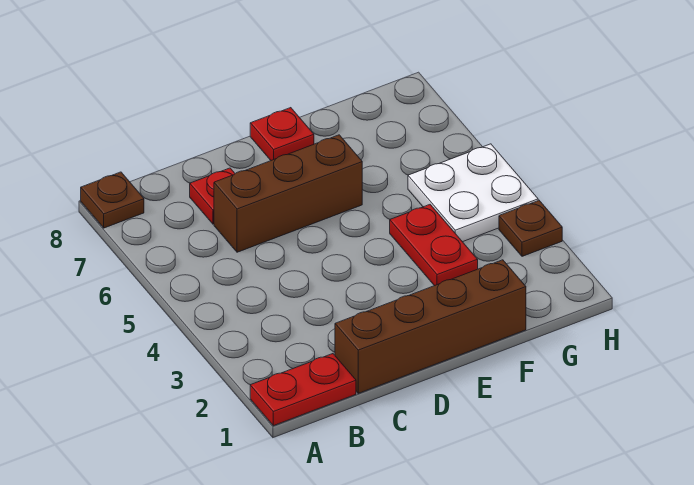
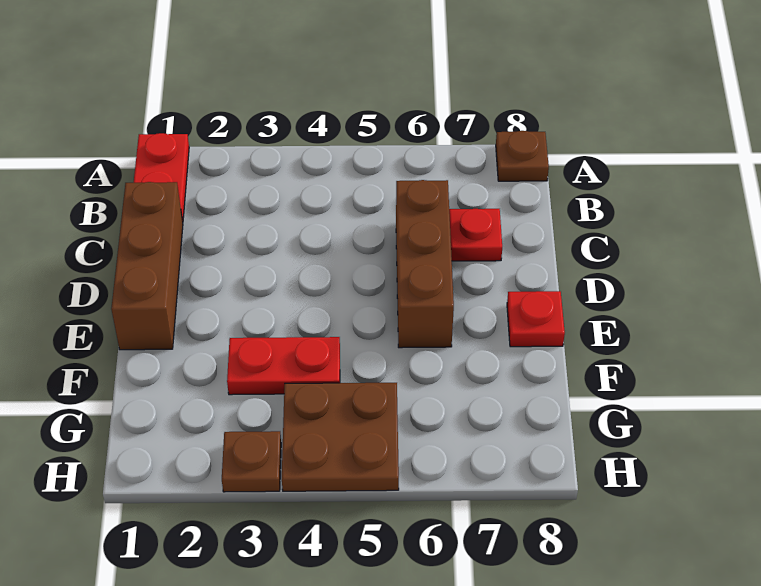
brown brick C1:F1 level 1 -> brown brick C1:E1 level 1
white plate G4:H5 level 1 -> brown plate G4:H5 level 1

